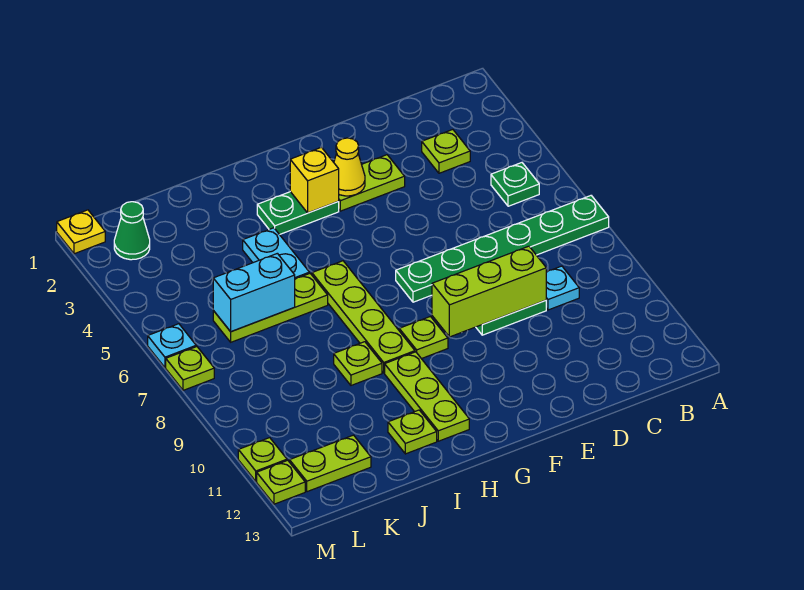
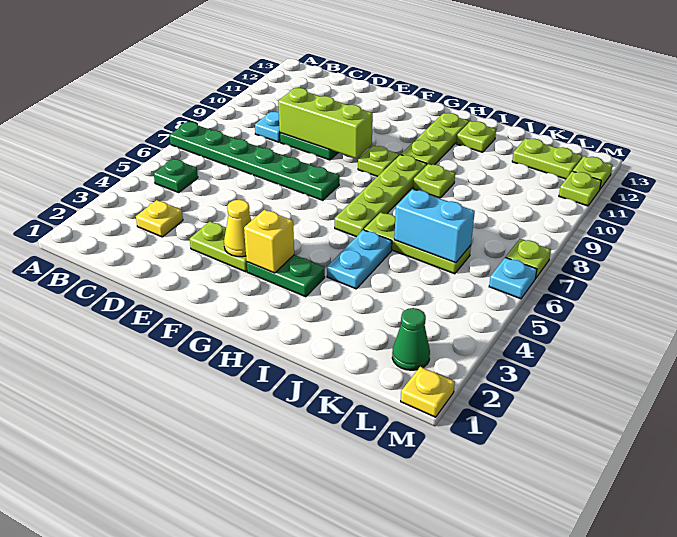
lime plate C3 level 1 -> yellow plate C3 level 1

